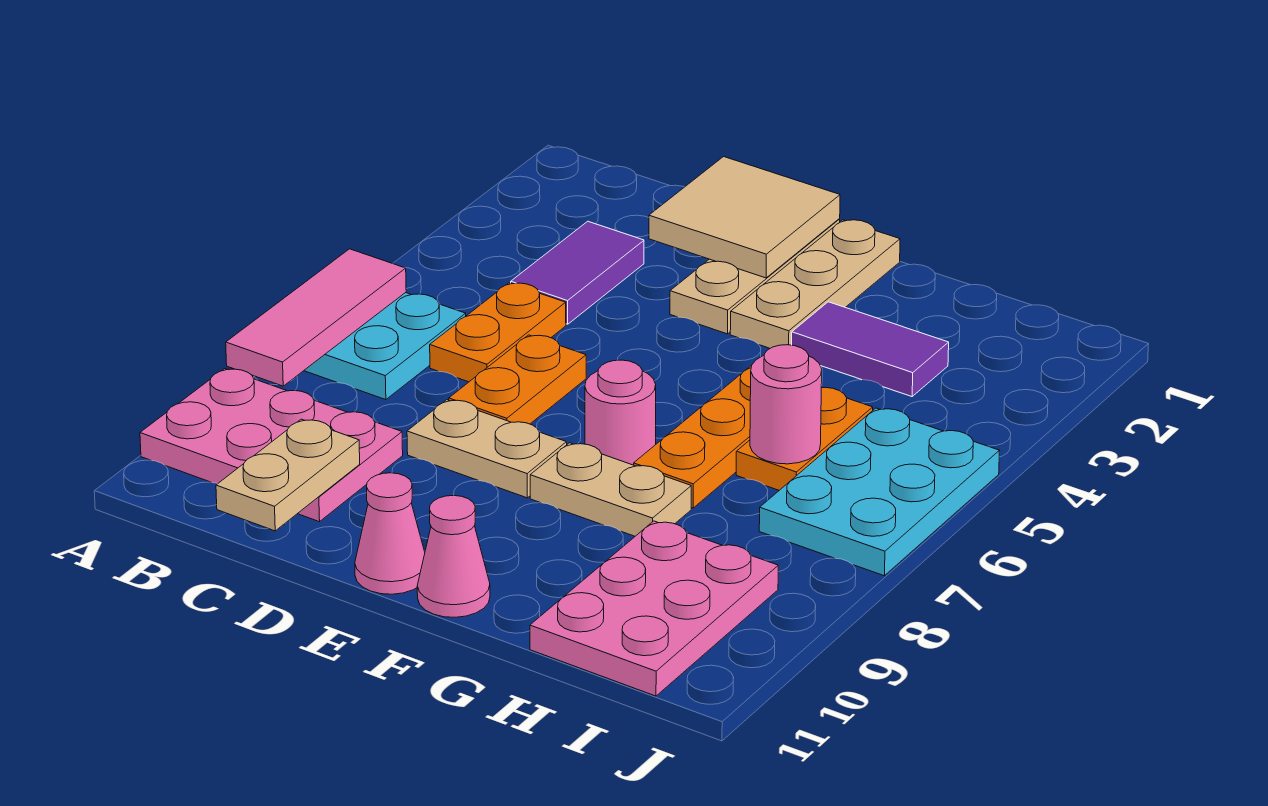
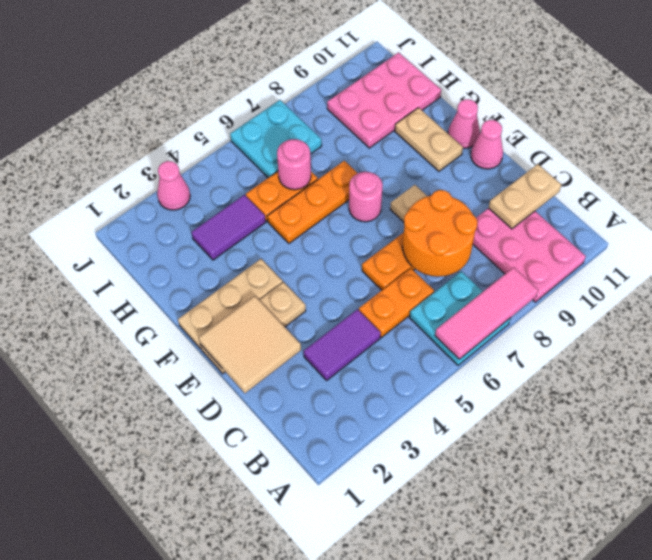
none -> orange round brick C7:D8 level 2
tan plate F8:G8 level 1 -> tan plate F10:G10 level 1
purple tile G3:H3 level 1 -> purple tile H3:H4 level 1
cyan plate I5:J7 level 1 -> cyan plate I6:J7 level 1
none -> pink cone J3 level 1

